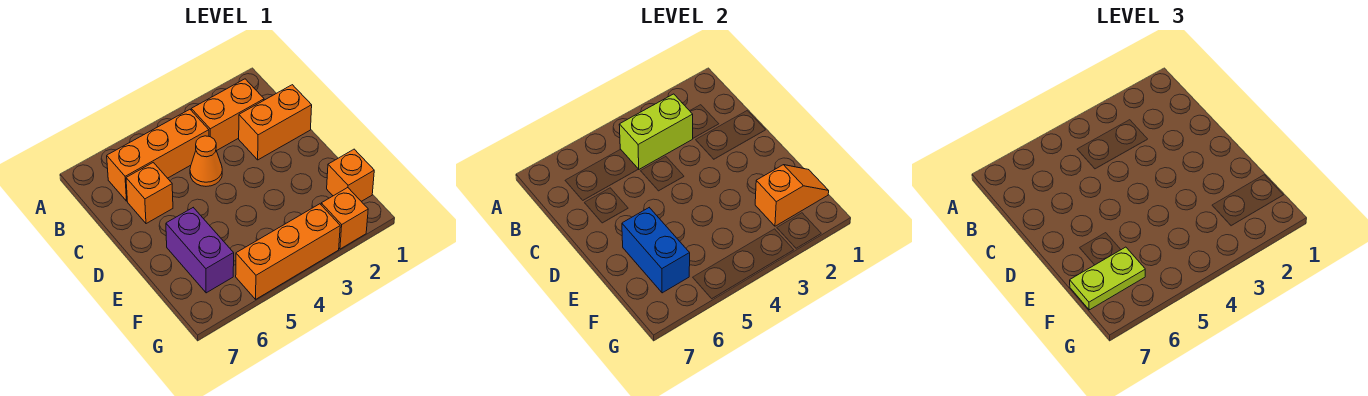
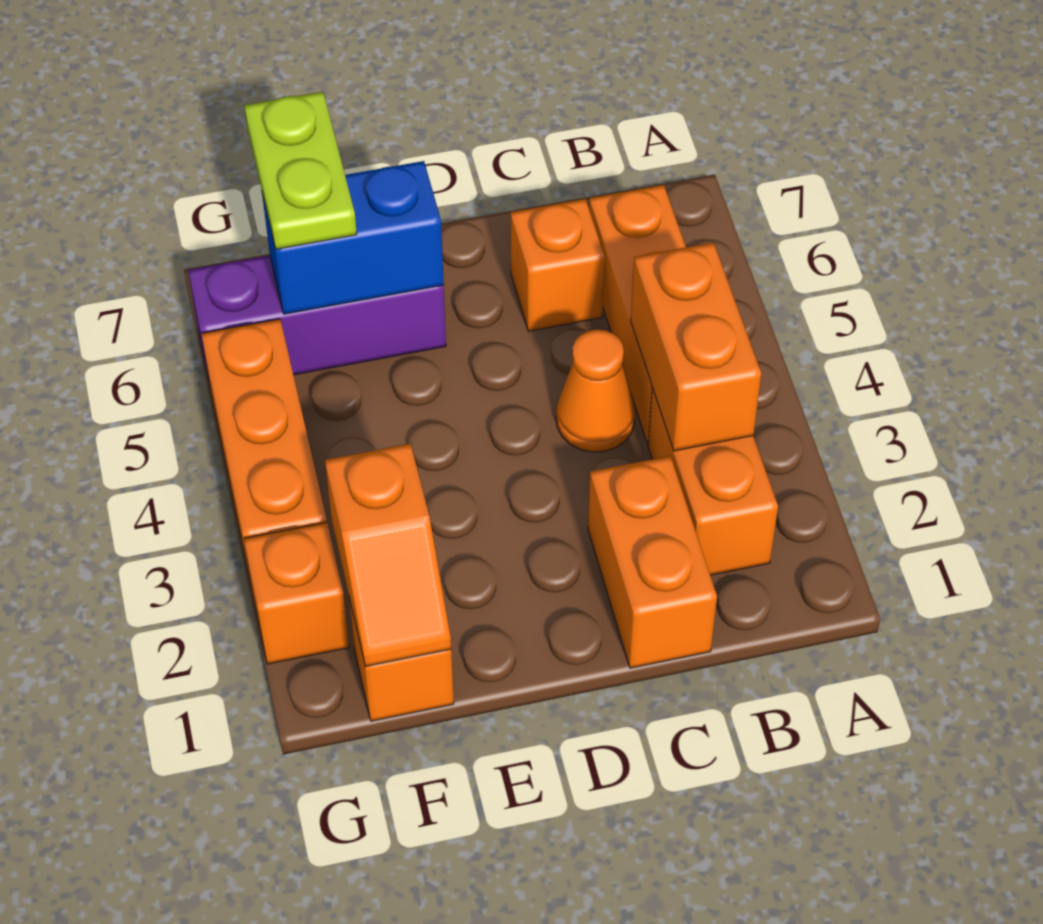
lime brick B3:B4 level 2 -> orange brick B3:B4 level 2
purple brick E6:F6 level 1 -> purple brick E6:G6 level 1

